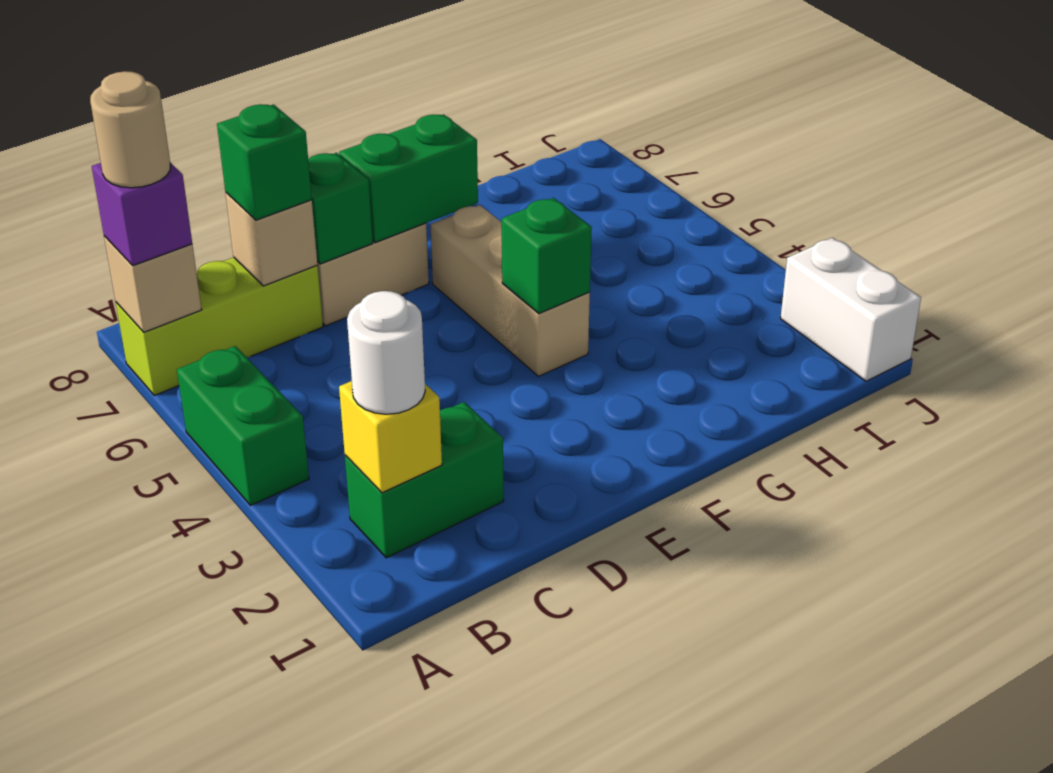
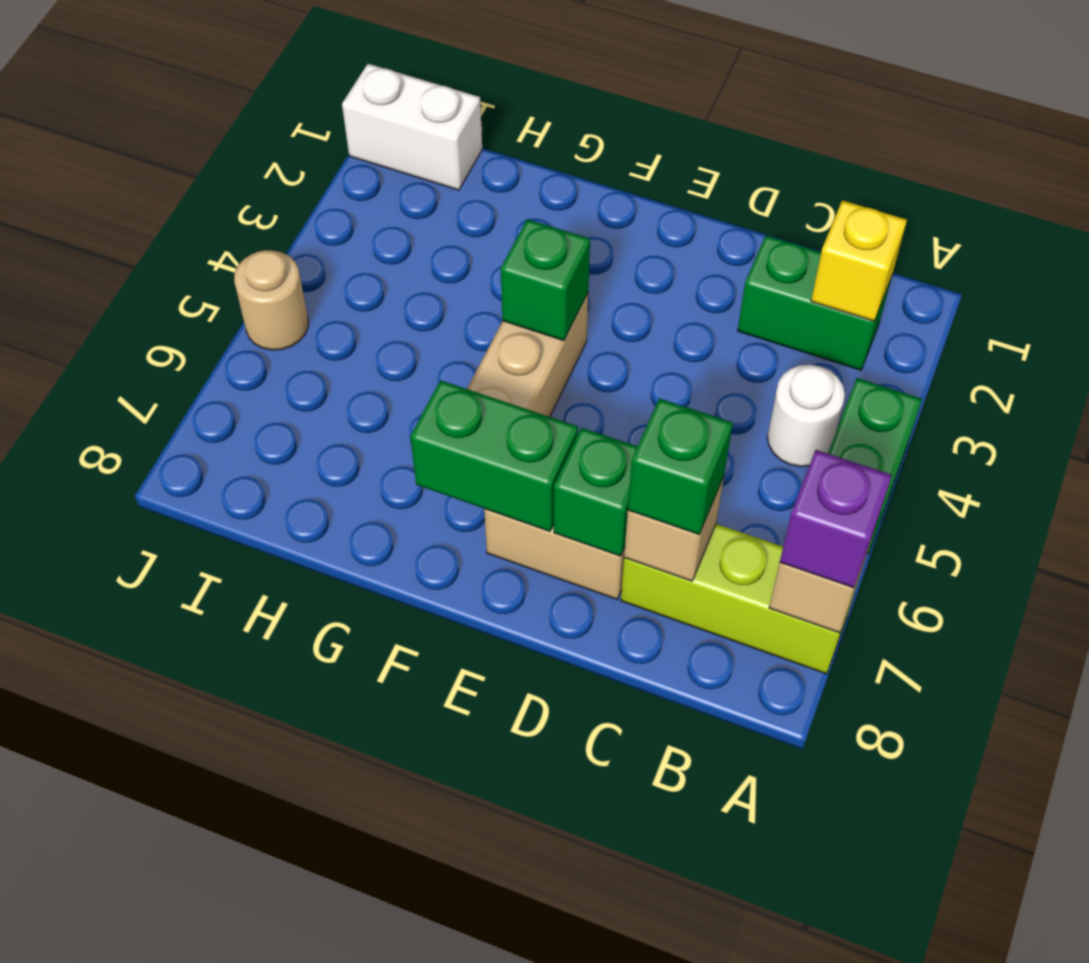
tan round brick A7 level 4 -> tan round brick J5 level 1
white round brick B2 level 3 -> white round brick B4 level 1
white brick J1:J2 level 1 -> white brick I1:J1 level 1

